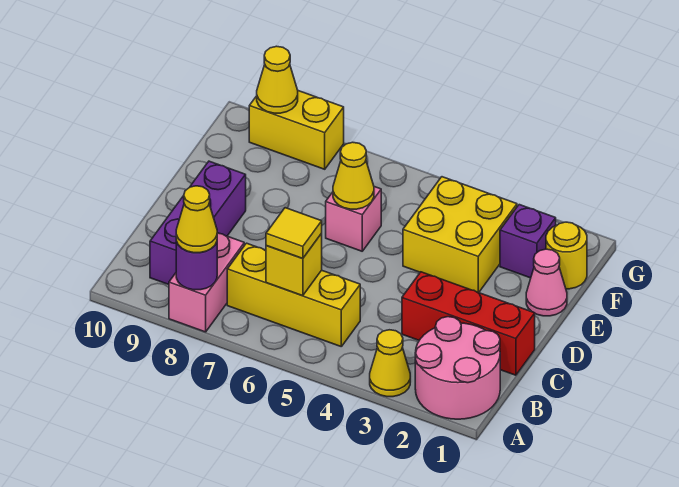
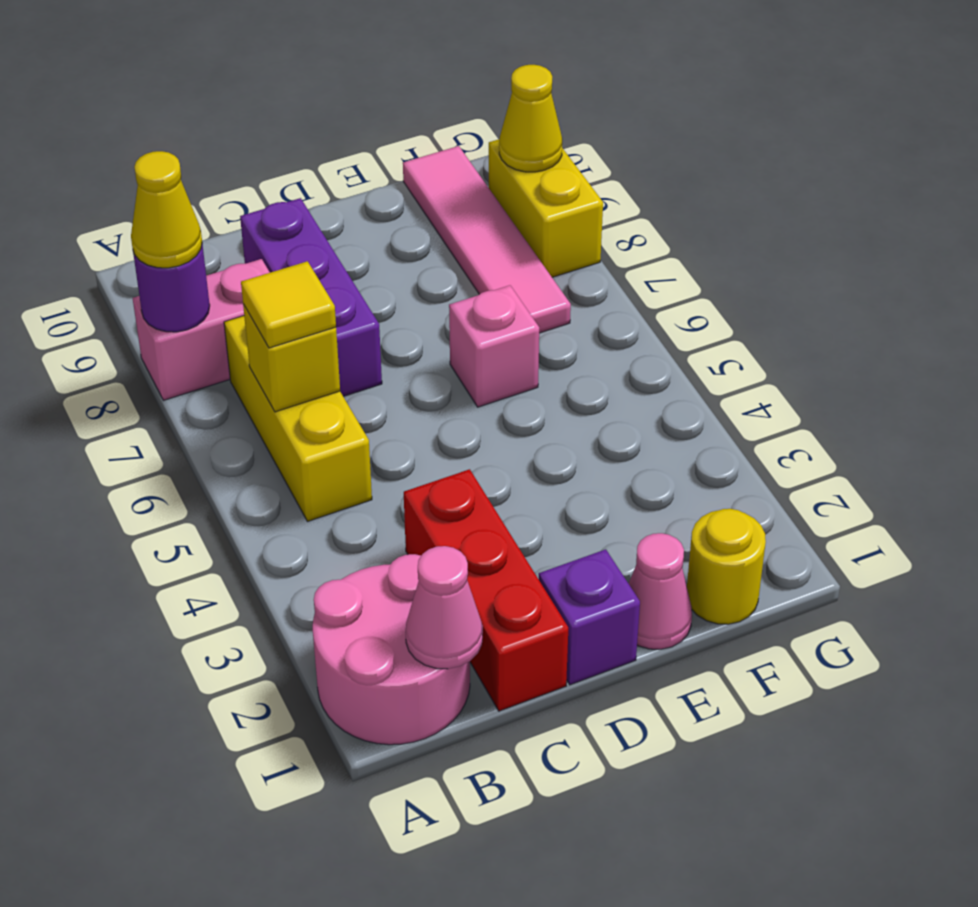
yellow cone A3 level 1 -> none
none -> pink cone B1 level 2
purple brick B9:D9 level 1 -> purple brick C7:C9 level 1
yellow brick E3:F4 level 1 -> none
yellow cone E6 level 2 -> none
purple brick F2 level 1 -> purple brick D1 level 1
none -> pink tile F7:F10 level 1

